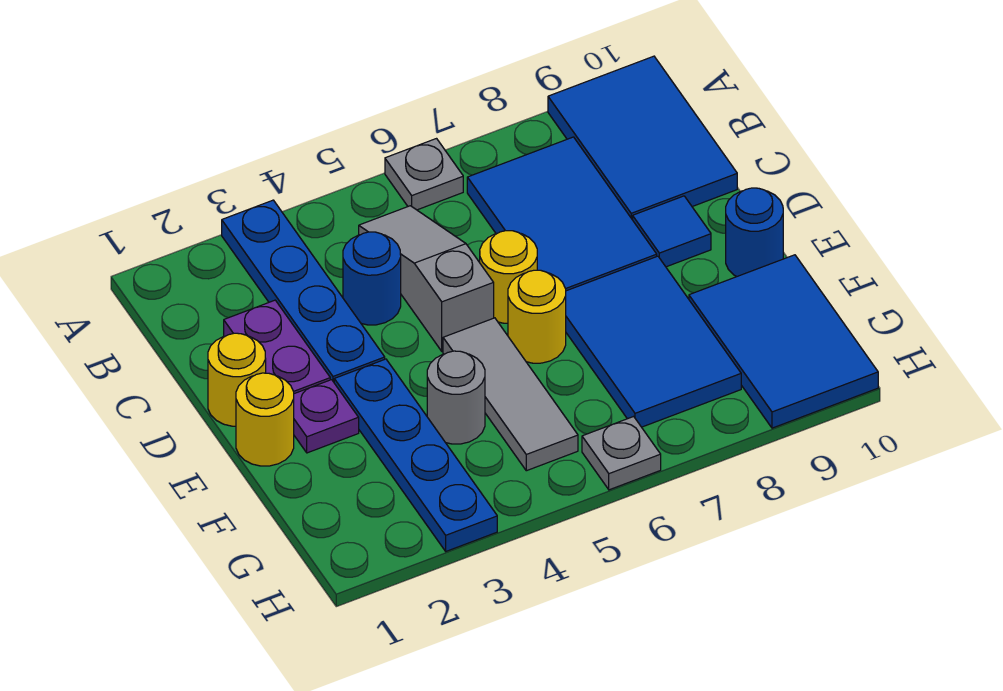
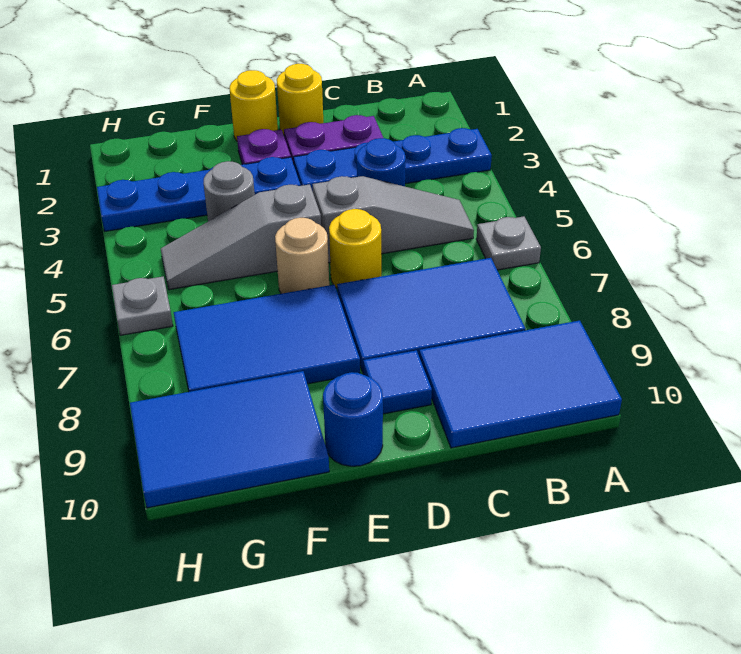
grey tile E5:G5 level 1 -> grey slope E5:G5 level 1 top E
yellow round brick E6 level 1 -> tan round brick E6 level 1

